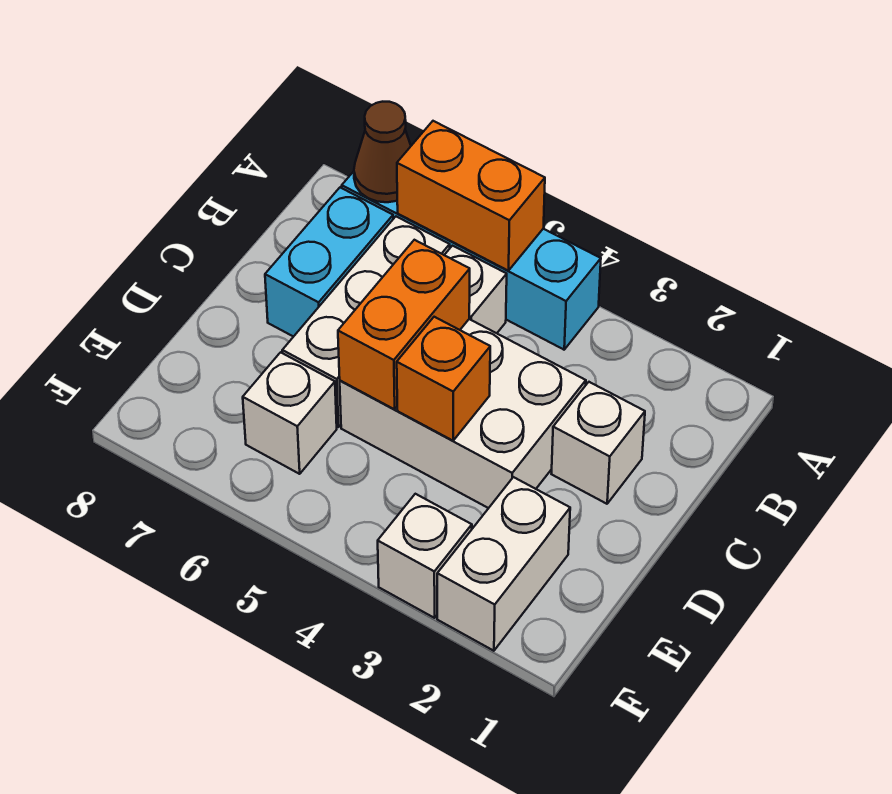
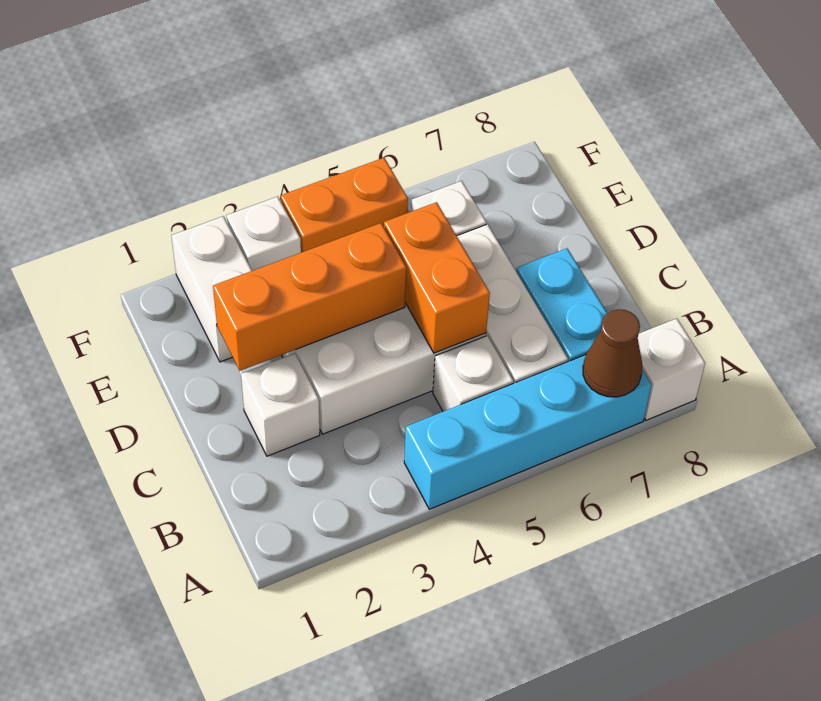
orange brick A5:A6 level 2 -> orange brick F4:F5 level 1
none -> white brick A8 level 1
orange brick D4 level 2 -> orange brick D2:D4 level 2

